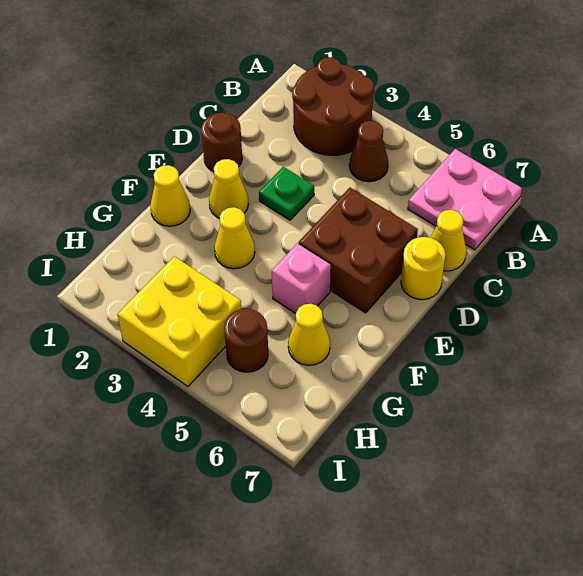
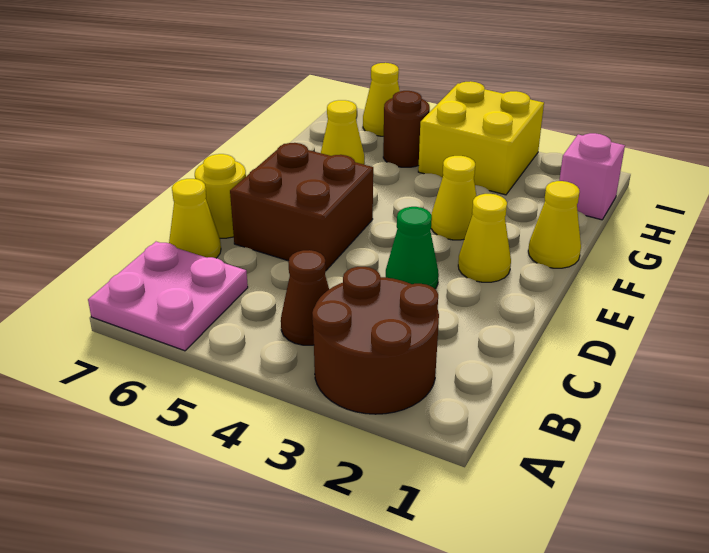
brown round brick D1 level 1 -> none
green plate D3 level 1 -> green cone D3 level 1
pink brick F5 level 1 -> pink brick H1 level 1
none -> yellow cone I6 level 1

